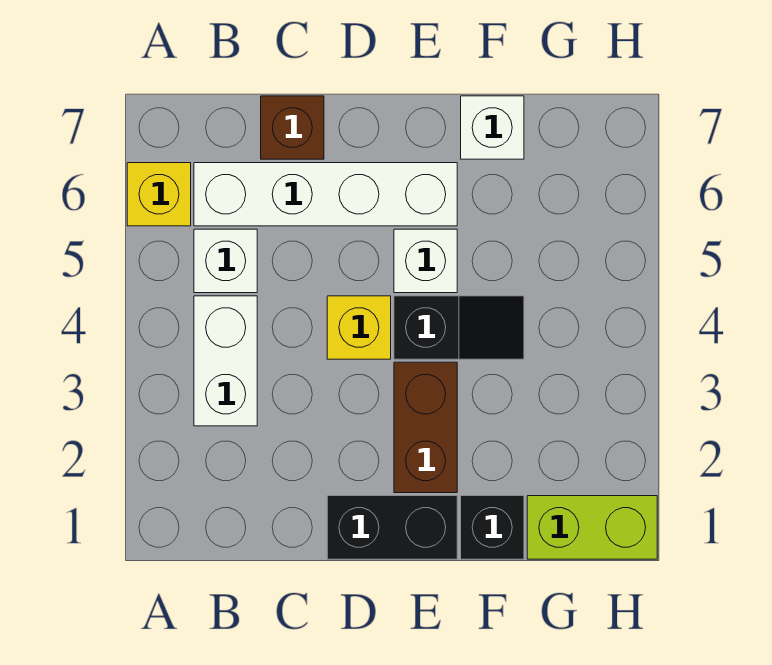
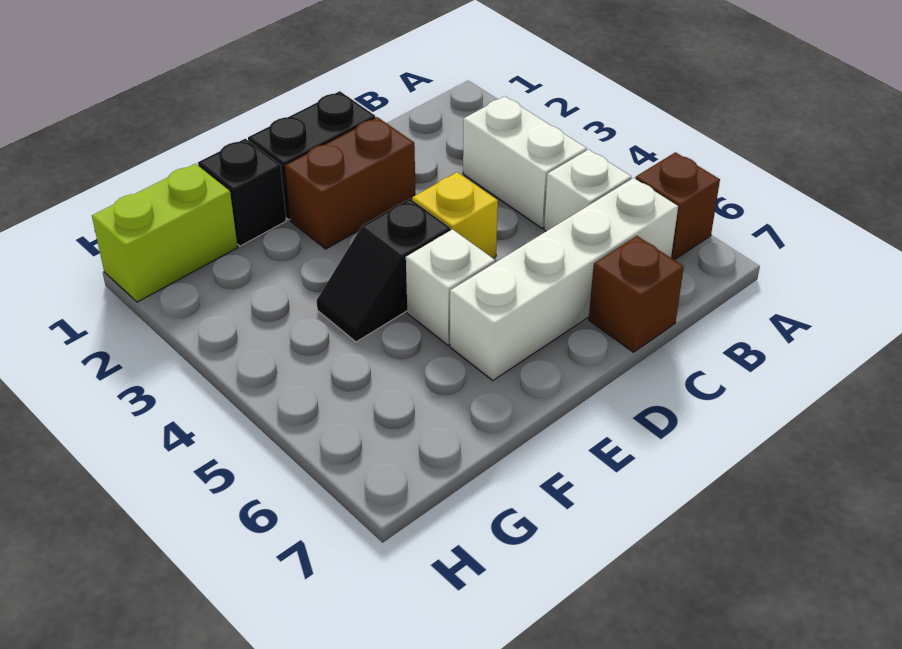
yellow brick A6 level 1 -> brown brick A6 level 1
brown brick E2:E3 level 1 -> brown brick D2:E2 level 1
white brick F7 level 1 -> none

